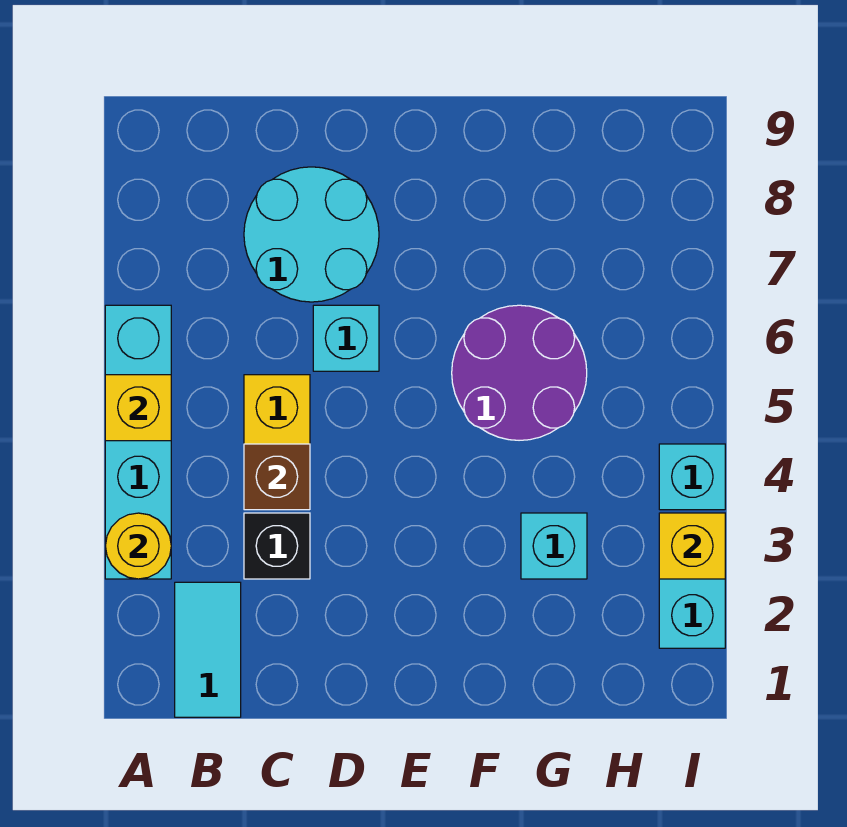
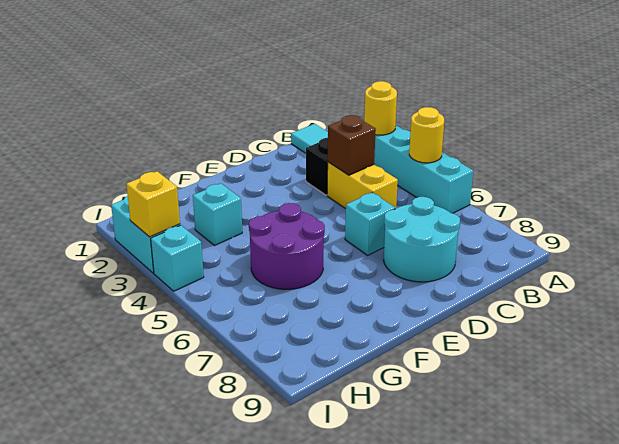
yellow brick A5 level 2 -> yellow round brick A5 level 2

